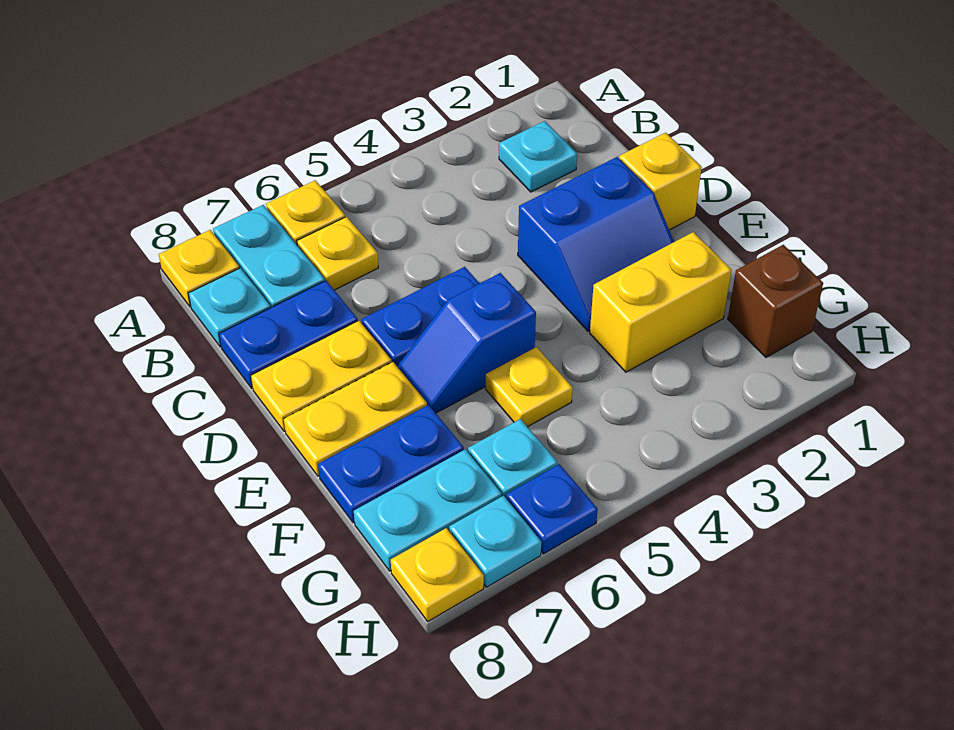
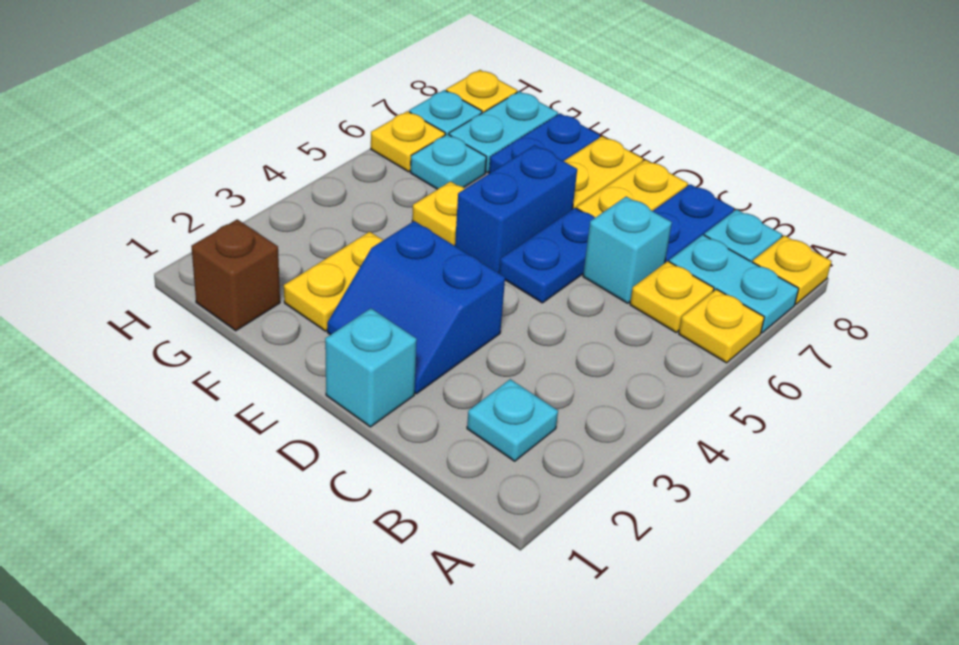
none -> cyan brick C6 level 1
yellow brick D1 level 1 -> cyan brick D1 level 1
blue slope D2:E3 level 1 top D -> blue slope D2:E3 level 1 top 3
blue slope E5:E6 level 1 top 5 -> blue brick E5:E6 level 1
yellow brick F2:F3 level 1 -> yellow plate F2:F3 level 1
blue plate H6 level 1 -> yellow plate H6 level 1

